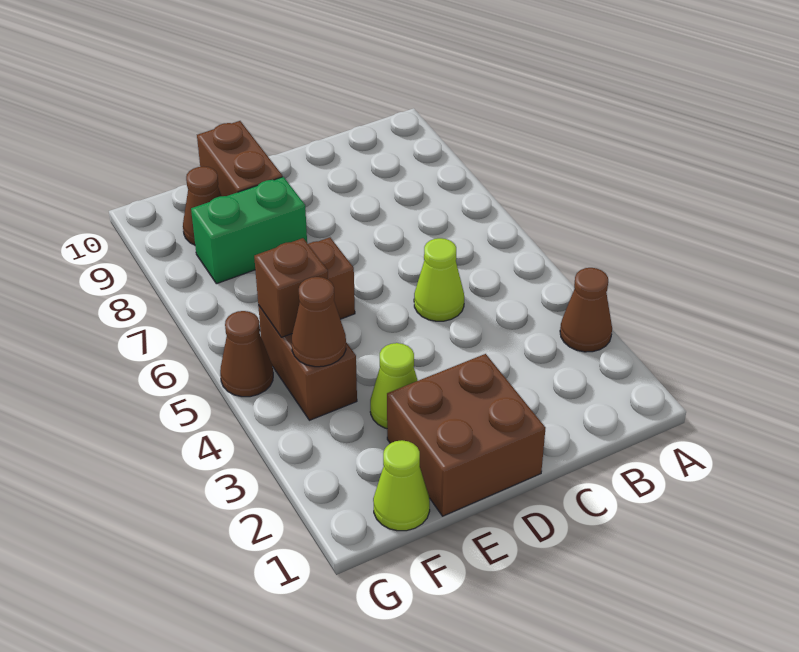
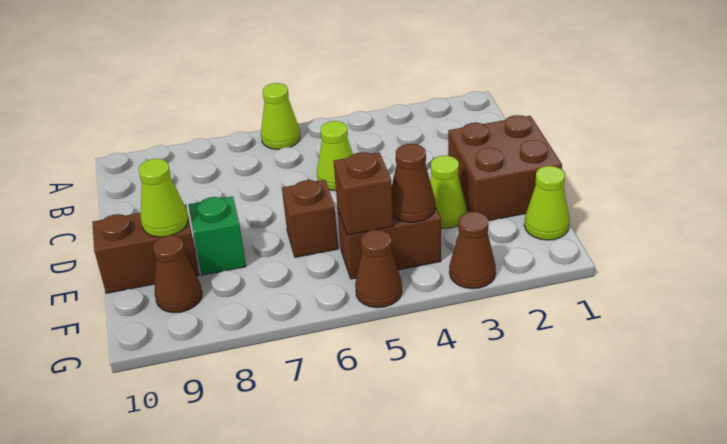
brown cone A3 level 1 -> brown cone G3 level 1
none -> lime cone A6 level 1
green brick E8:F8 level 1 -> green brick E8 level 1
none -> lime cone E9 level 2

